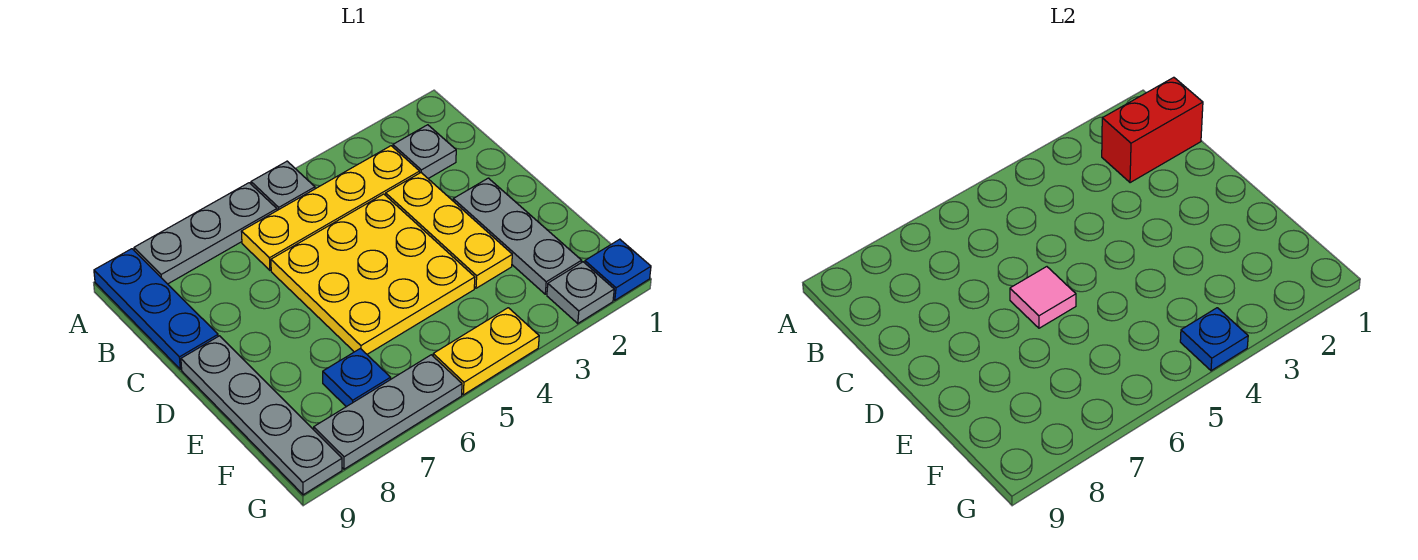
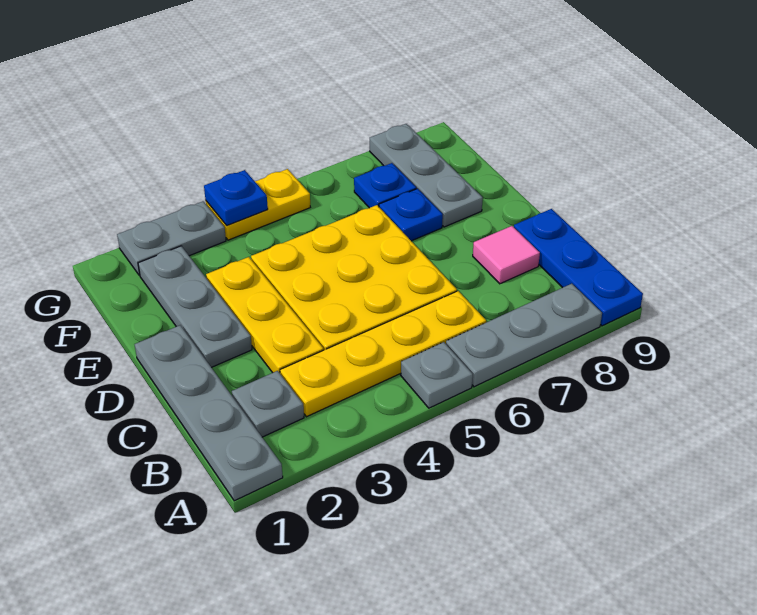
red brick B1:B2 level 2 -> none
pink tile D6 level 2 -> pink tile C8 level 1
grey plate D9:G9 level 1 -> grey plate A1:D1 level 1
blue plate G1 level 1 -> blue plate E7 level 1
grey plate G2 level 1 -> grey plate G2:G3 level 1
grey plate G6:G8 level 1 -> grey plate E8:G8 level 1

